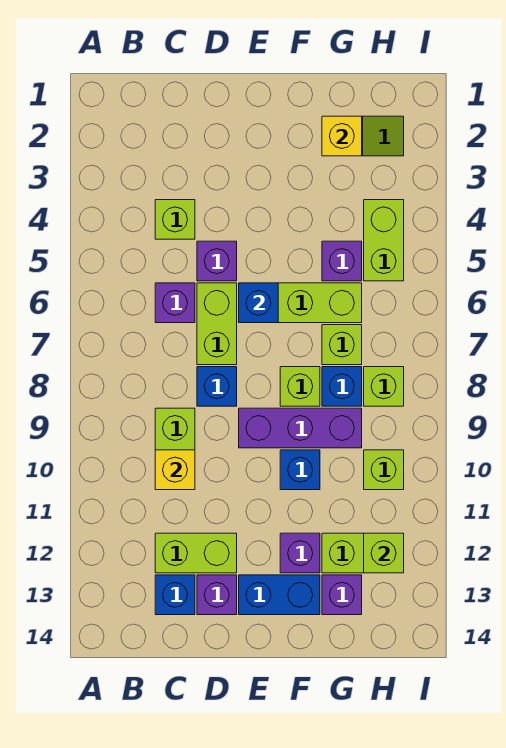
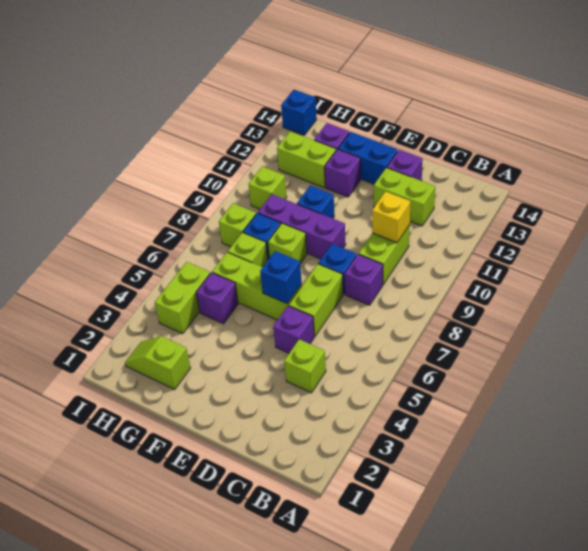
purple brick C6 level 1 -> purple brick C8 level 1
blue brick C13 level 1 -> blue brick I14 level 1
yellow brick G2 level 2 -> none
lime brick H12 level 2 -> none

